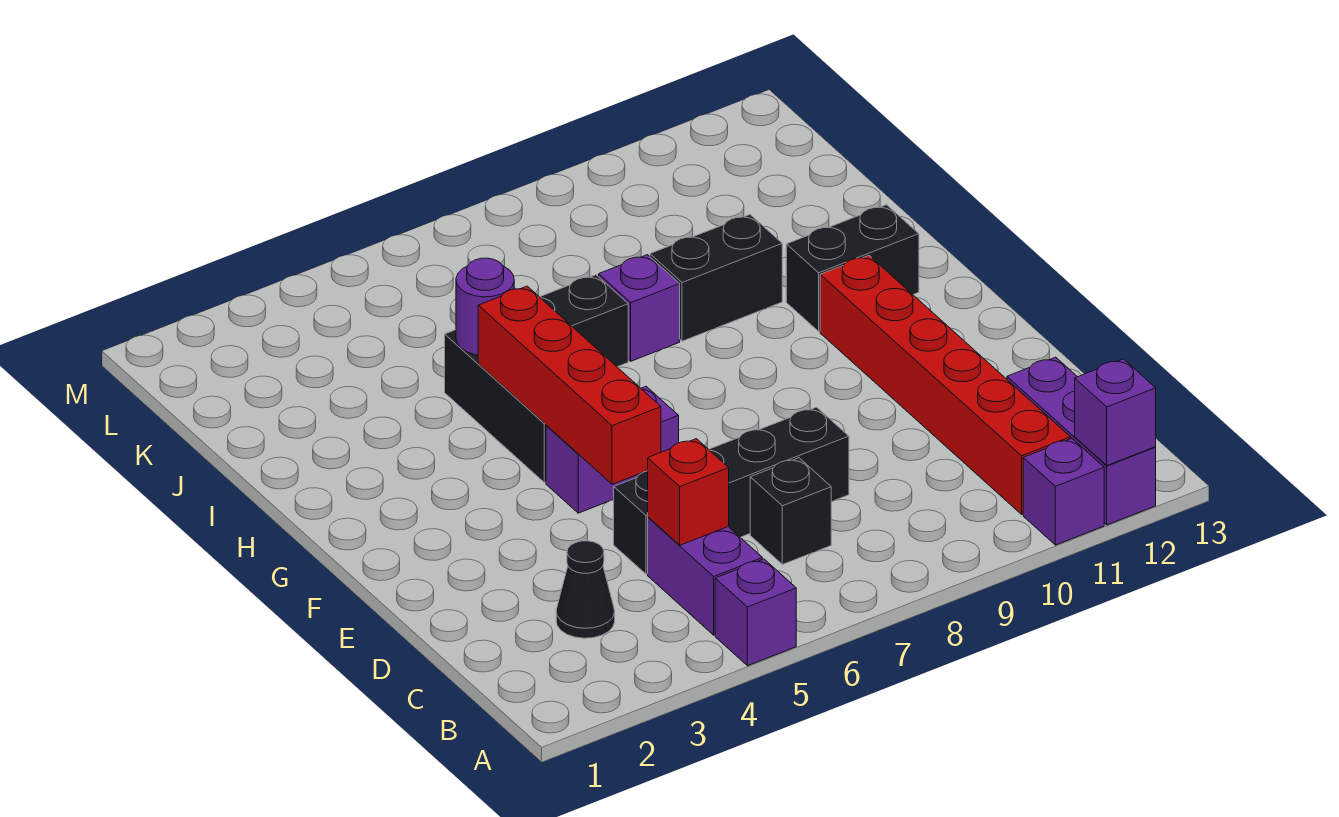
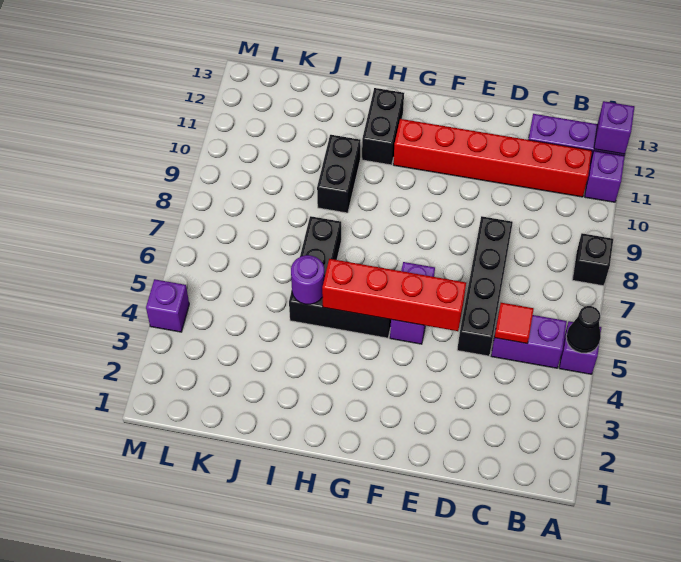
black cone C3 level 1 -> black cone A5 level 2
red brick C5 level 2 -> red tile C5 level 2
black brick C7 level 1 -> black brick A8 level 1
purple brick I8 level 1 -> purple brick M4 level 1

